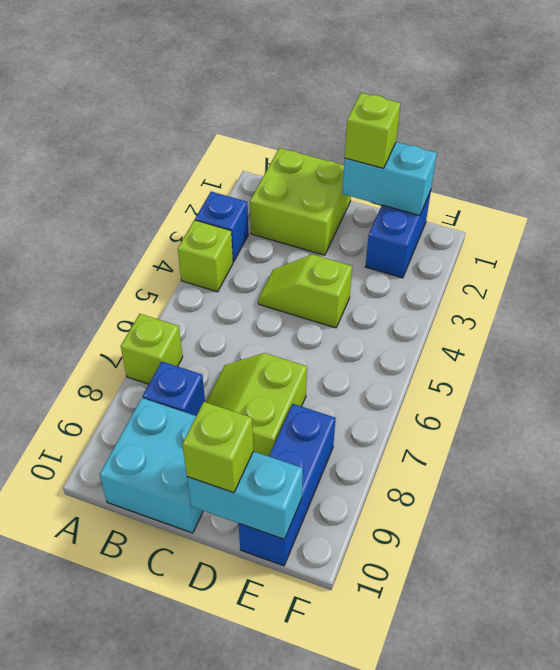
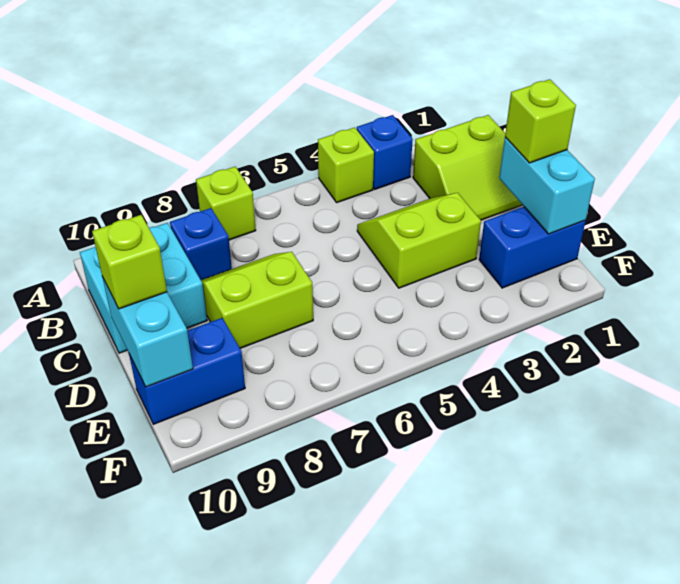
lime brick B1:C2 level 1 -> lime slope B1:C2 level 1 top B
lime slope C4:D4 level 1 top D -> lime slope C3:D4 level 1 top D
blue brick E8:E10 level 1 -> blue brick E9:E10 level 1

